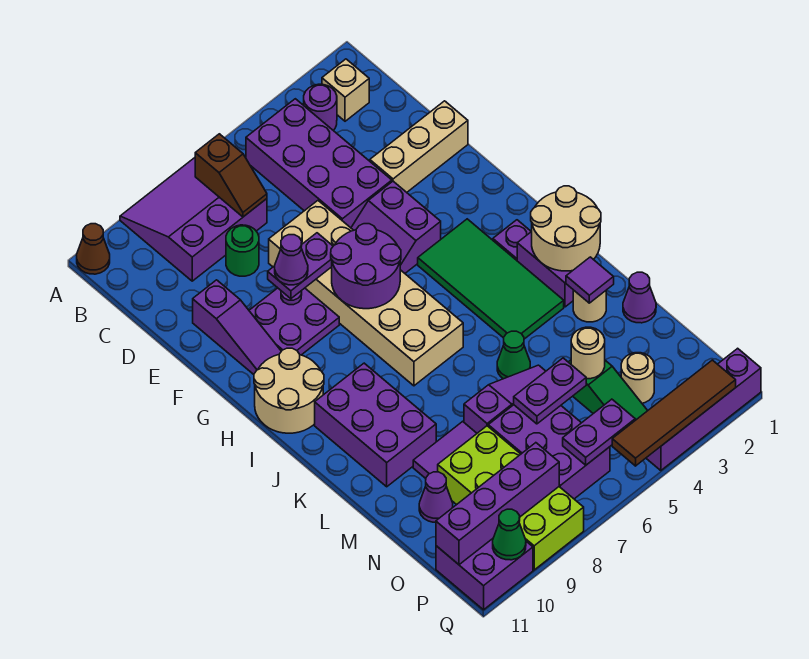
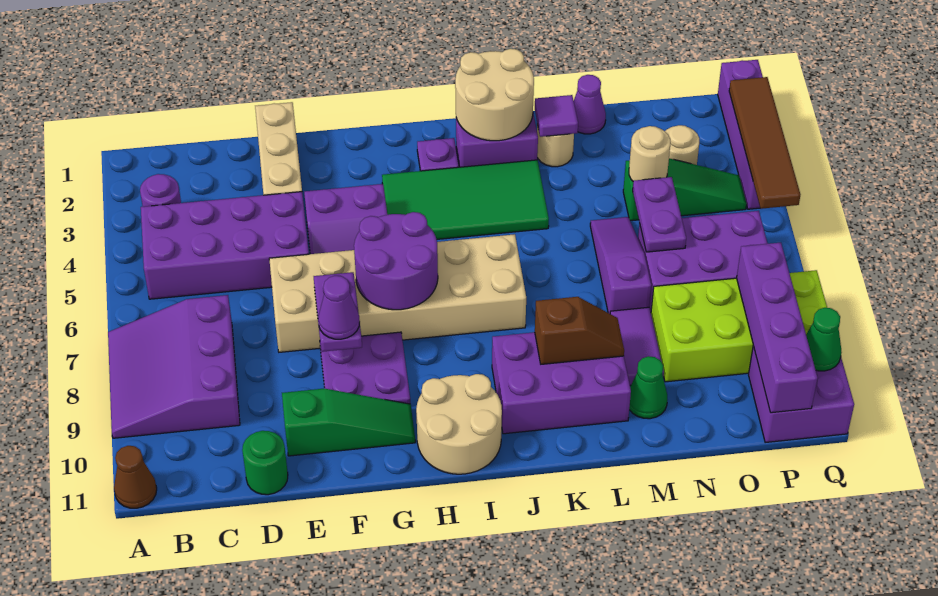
tan brick B2 level 1 -> none
brown slope B7:C7 level 2 top B -> brown slope K9:L9 level 2 top K
green round brick D8 level 1 -> green round brick D11 level 1
purple slope E10:G10 level 1 top E -> green slope E10:G10 level 1 top E
green cone L5 level 1 -> green cone M10 level 1
purple cone N10 level 1 -> none
purple plate P5:P6 level 2 -> none

